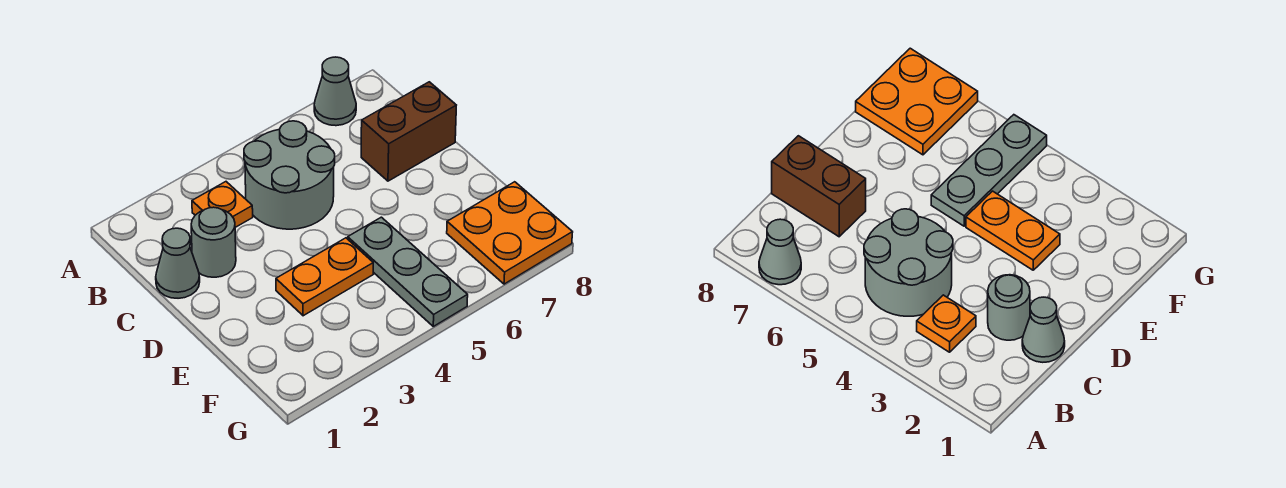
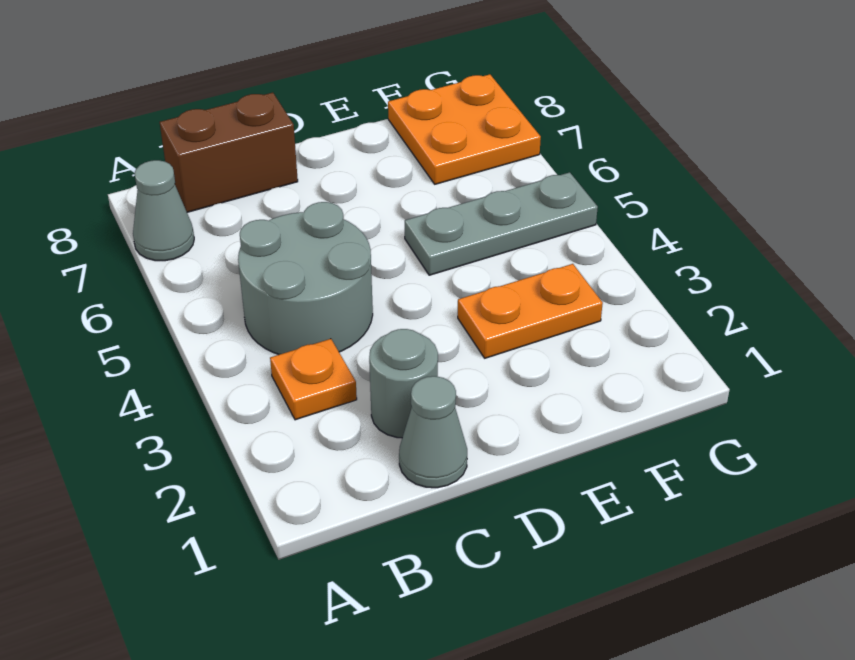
brown brick C7:C8 level 1 -> brown brick B8:C8 level 1
orange plate E3:E4 level 1 -> orange plate E3:F3 level 1

